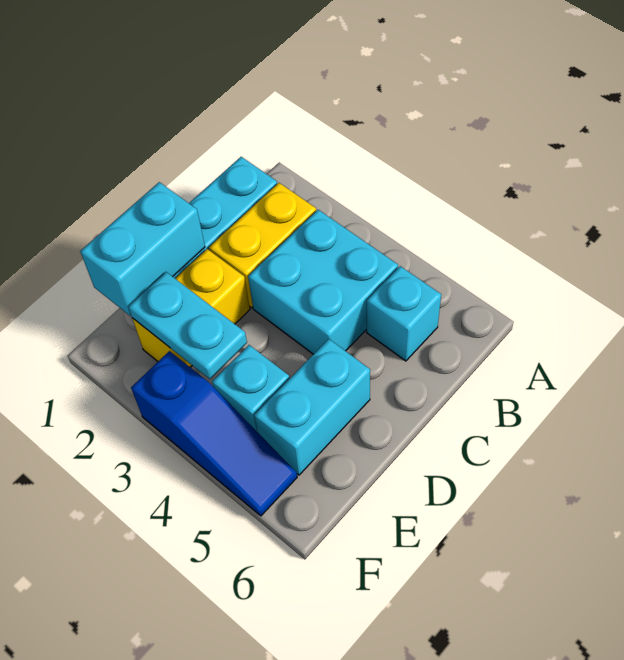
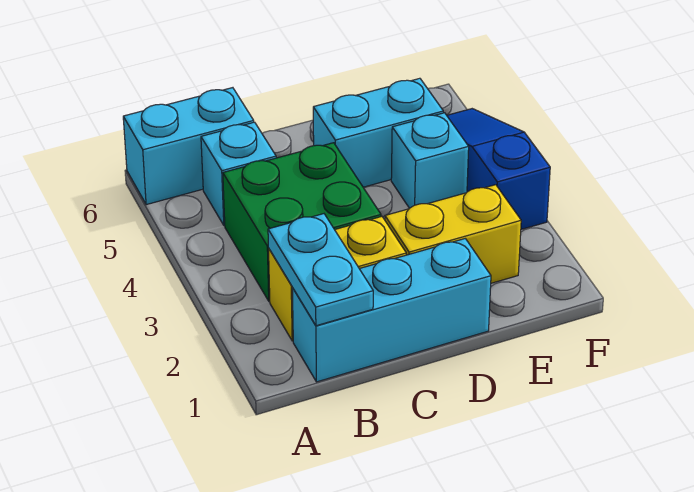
cyan brick B3:C4 level 1 -> green brick B3:C4 level 1
cyan brick D1:E1 level 2 -> cyan brick A6:B6 level 1
cyan plate E2:E3 level 2 -> cyan plate B1:B2 level 2

